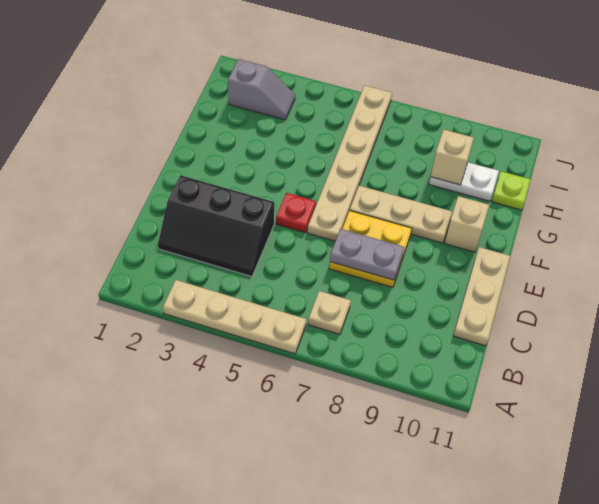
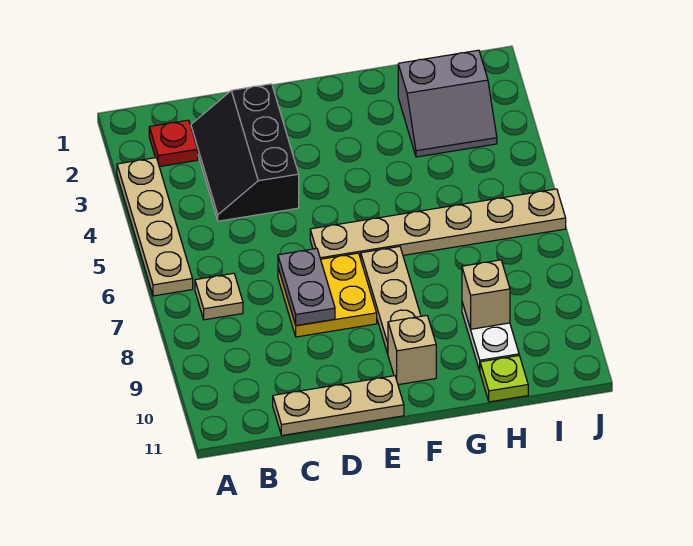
red plate E5 level 1 -> red plate B2 level 1
grey slope I2:I3 level 1 top 2 -> grey slope H2:I3 level 1 top 2

